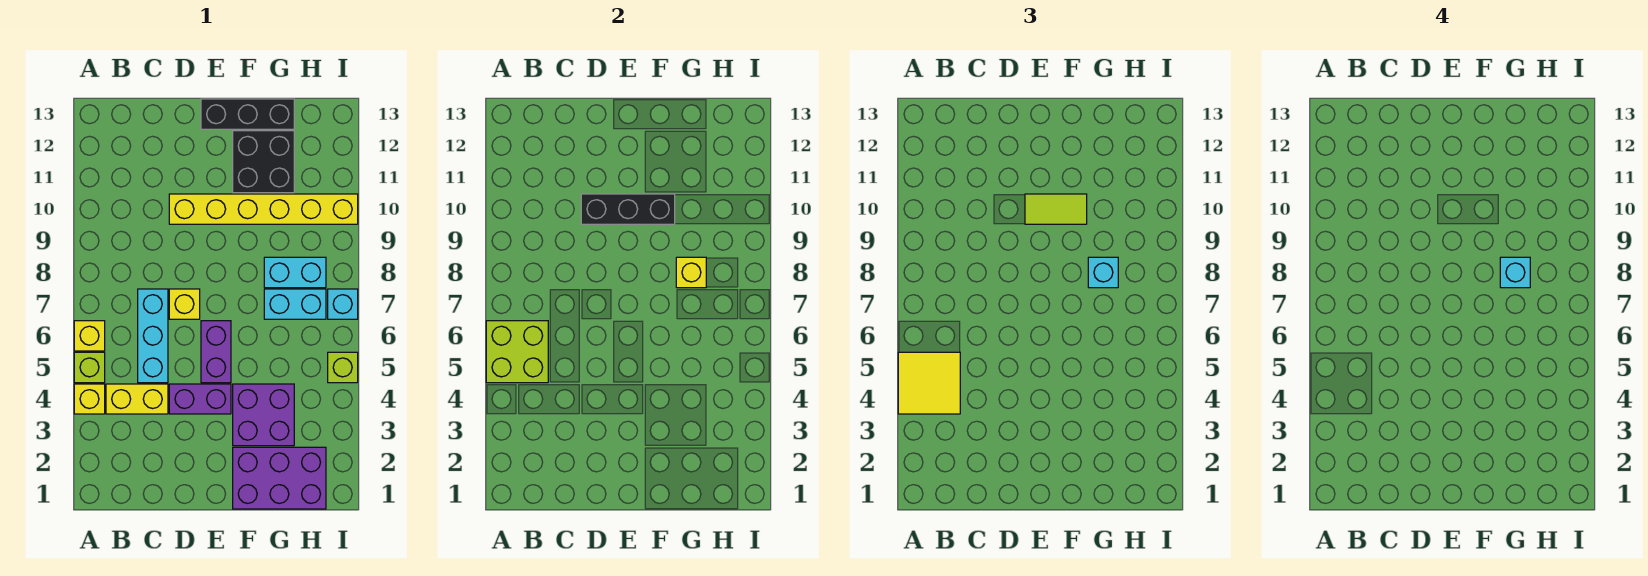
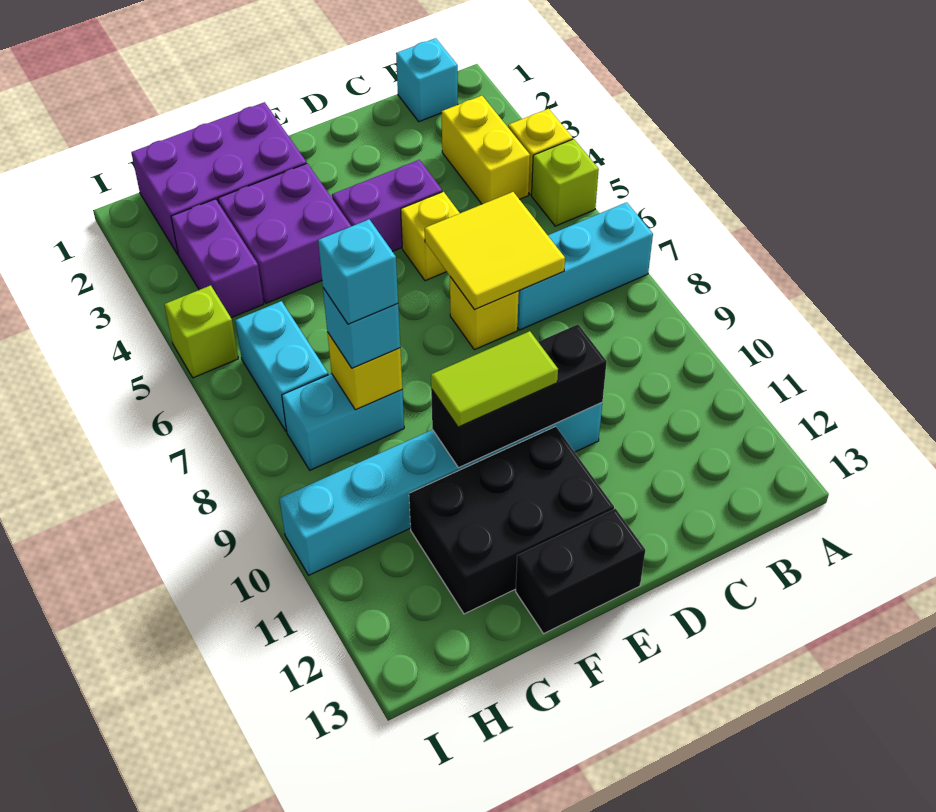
yellow tile A4:B5 level 3 -> yellow tile C6:D7 level 2
lime brick A5:B6 level 2 -> none
yellow brick A6 level 1 -> yellow brick D5 level 1
yellow brick B4:C4 level 1 -> yellow brick B3:B4 level 1
cyan brick C5:C7 level 1 -> cyan brick A7:C7 level 1
yellow brick D10:I10 level 1 -> cyan brick D10:I10 level 1
purple brick E5:E6 level 1 -> purple brick H3:H4 level 1
black brick E13:G13 level 1 -> black brick E13:F13 level 1
black brick F11:G12 level 1 -> black brick E11:G12 level 1
cyan brick G7:H7 level 1 -> cyan brick H6:H7 level 1
cyan brick I7 level 1 -> cyan brick B1 level 1

